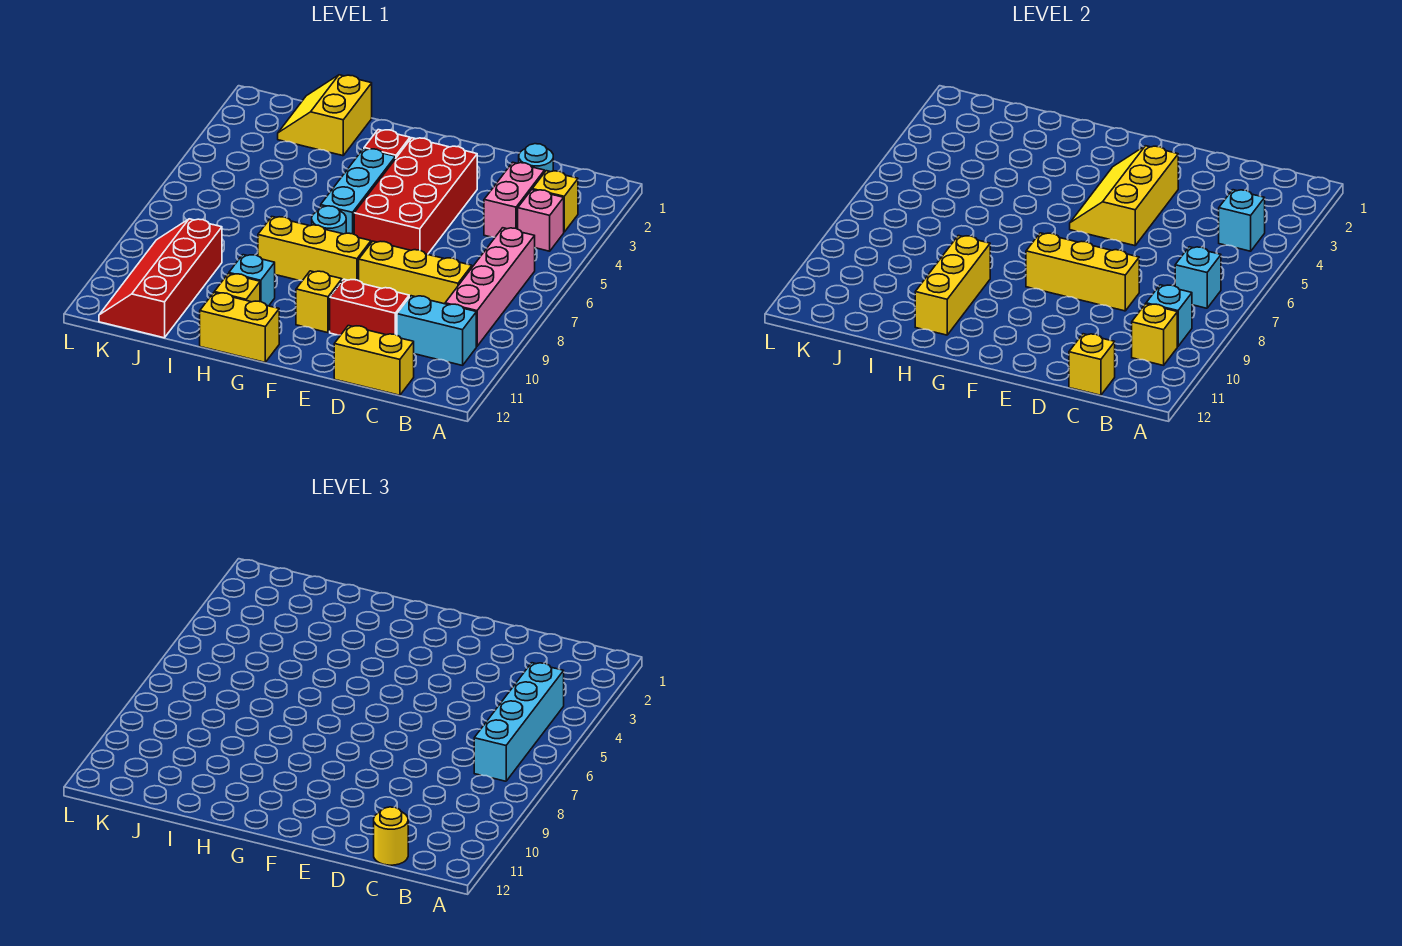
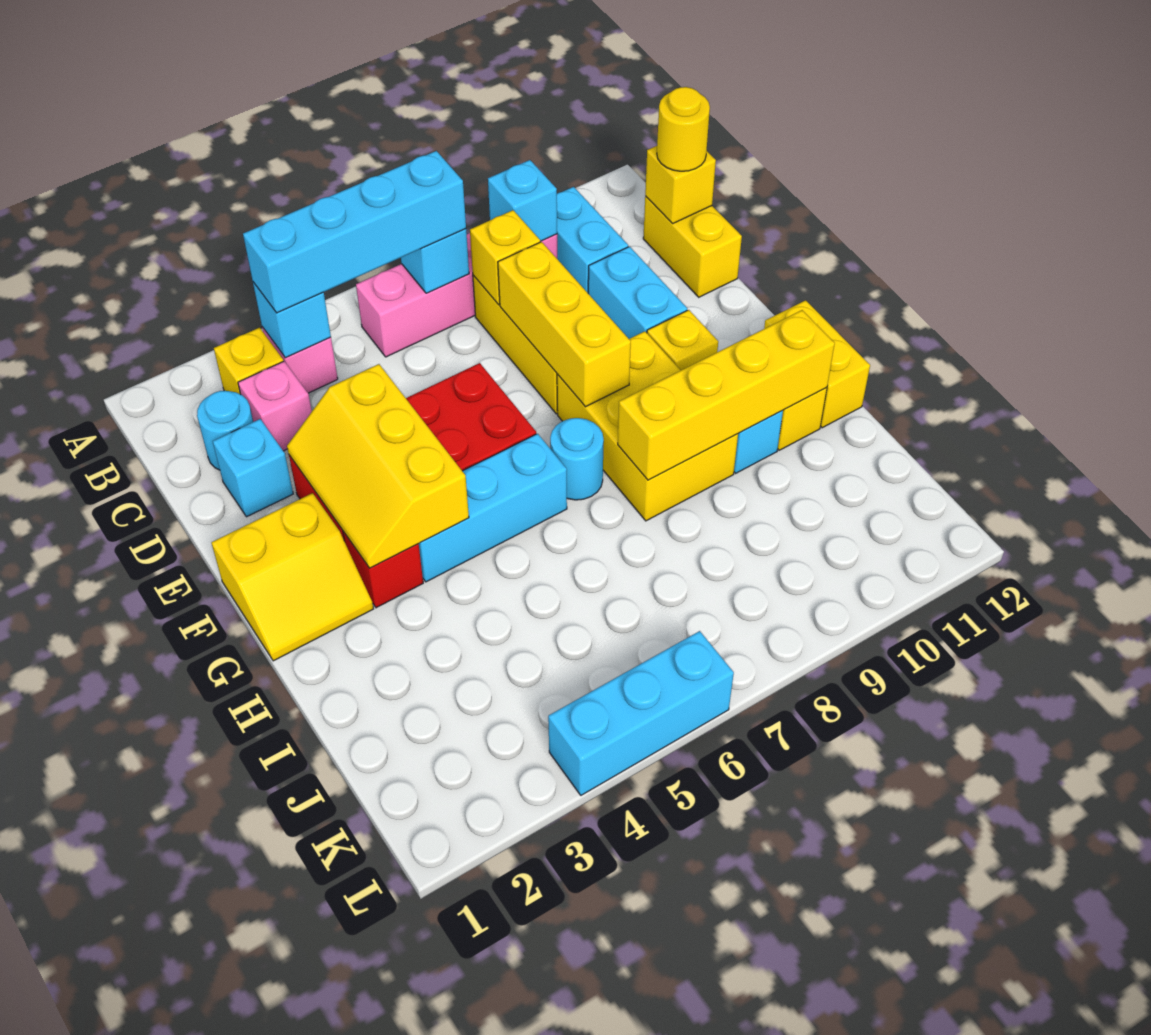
yellow brick B10 level 2 -> yellow brick C8 level 2
pink brick C3:C4 level 1 -> pink brick C3 level 1
none -> cyan brick D2 level 1
red brick D10:E10 level 1 -> cyan brick D10:E10 level 1
yellow slope E3:F5 level 2 top E -> yellow slope E3:G4 level 2 top 4
yellow brick F8:H8 level 1 -> yellow brick F8:H9 level 1
yellow brick H9:H11 level 2 -> yellow brick H8:H11 level 2
yellow slope I1:J2 level 1 top I -> yellow slope F1:G2 level 1 top F
red slope J9:K12 level 1 top J -> none
none -> cyan brick L4:L6 level 1

